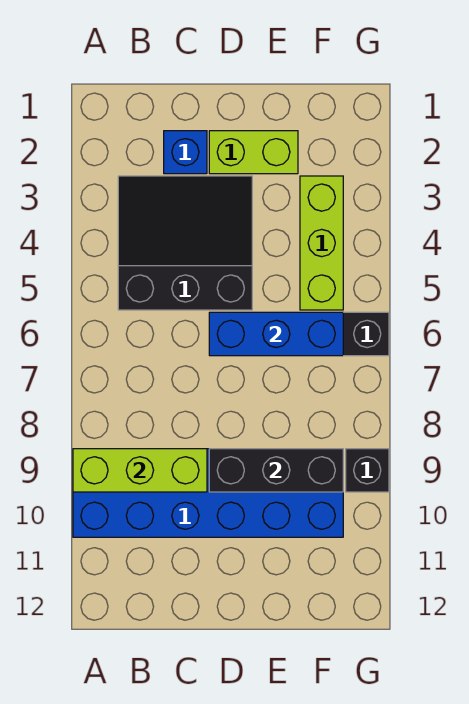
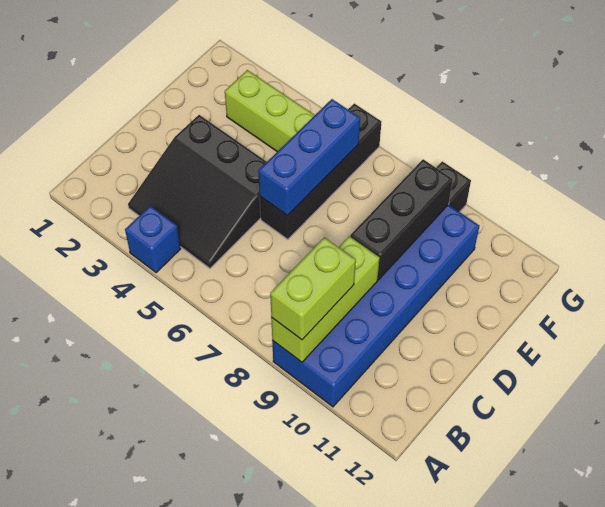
black slope B3:D5 level 1 top 5 -> black slope B3:D5 level 1 top D
blue brick C2 level 1 -> blue brick A4 level 1
lime brick D2:E2 level 1 -> lime brick A9:B9 level 3

